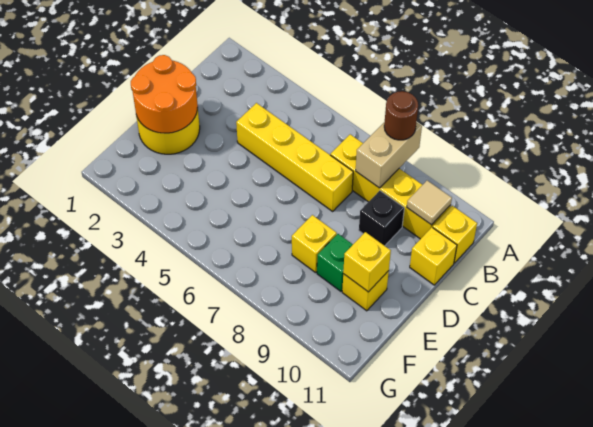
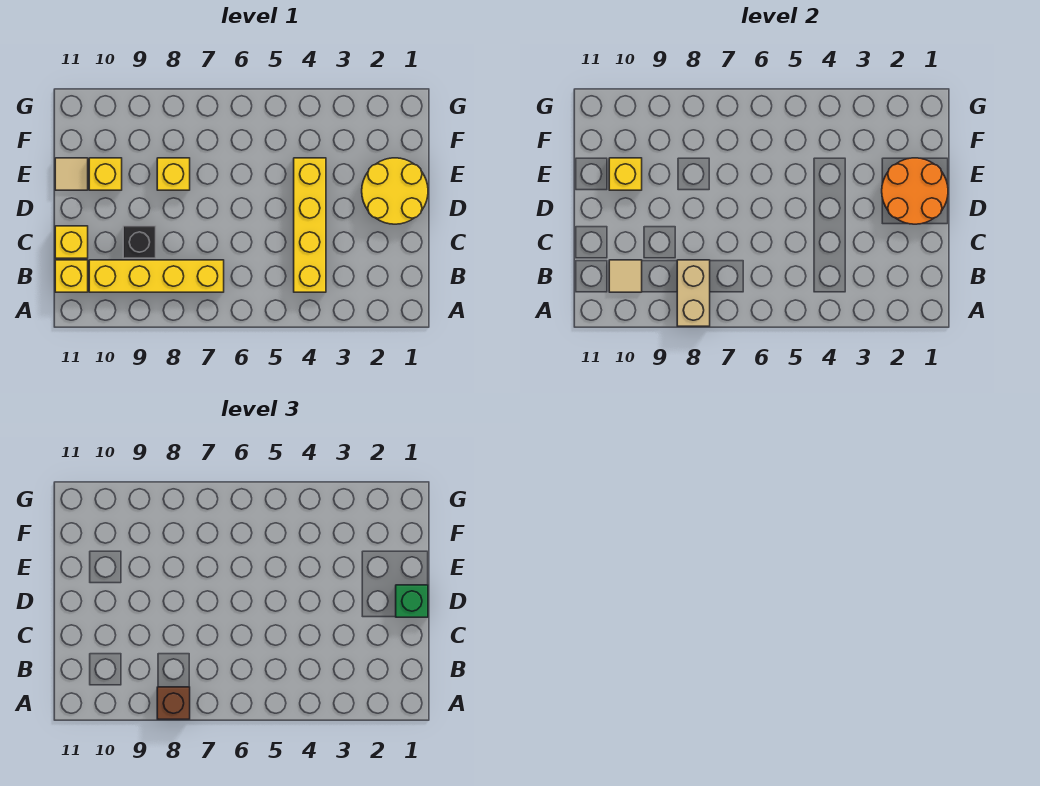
brown round brick A8 level 3 -> brown brick A8 level 3
yellow brick C4:C7 level 1 -> yellow brick B4:E4 level 1
green brick E9 level 1 -> green brick D1 level 3
none -> tan tile E11 level 1

